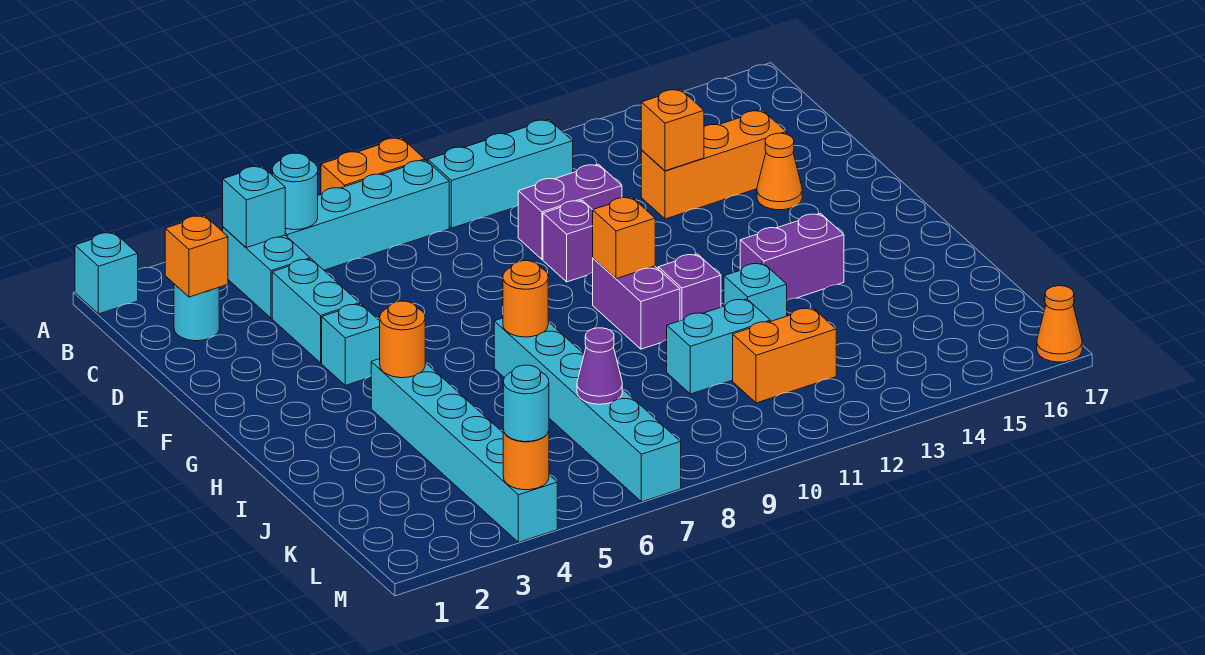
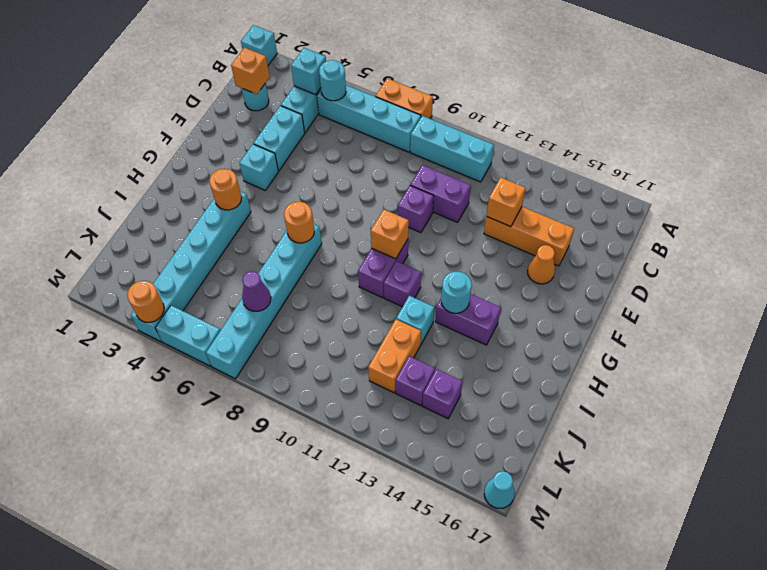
cyan brick J10:J11 level 1 -> cyan brick M5:M6 level 1
orange brick K11:K12 level 1 -> orange brick J12:K12 level 1
none -> purple brick K13 level 1
none -> purple brick K14 level 1
cyan round brick M4 level 3 -> cyan round brick H13 level 2
orange cone M17 level 1 -> cyan cone M17 level 1

